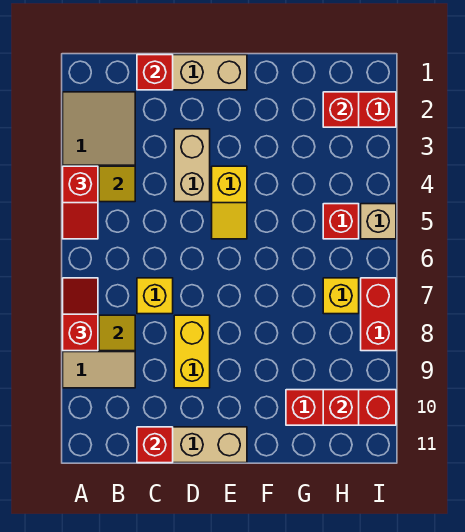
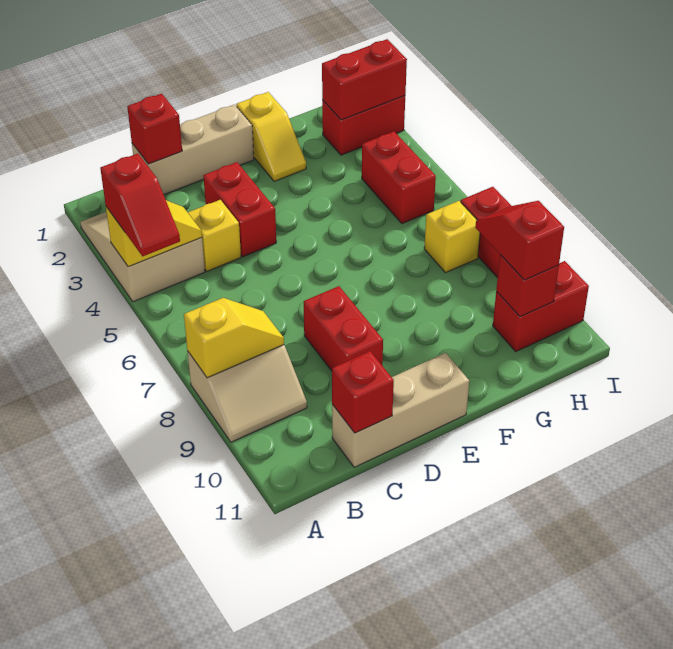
red slope A7:A8 level 3 top 8 -> red slope H9:H10 level 3 top 10
yellow brick C7 level 1 -> yellow brick C4 level 1
tan brick D3:D4 level 1 -> red brick D3:D4 level 1
yellow brick D8:D9 level 1 -> red brick D8:D9 level 1
yellow slope E4:E5 level 1 top 4 -> yellow slope F1:F2 level 1 top 1
red brick G10:I10 level 1 -> red brick H10:I10 level 1
red brick H2 level 2 -> red brick H2:I2 level 2
red brick H5 level 1 -> red brick H4:H5 level 1
tan brick I5 level 1 -> none

